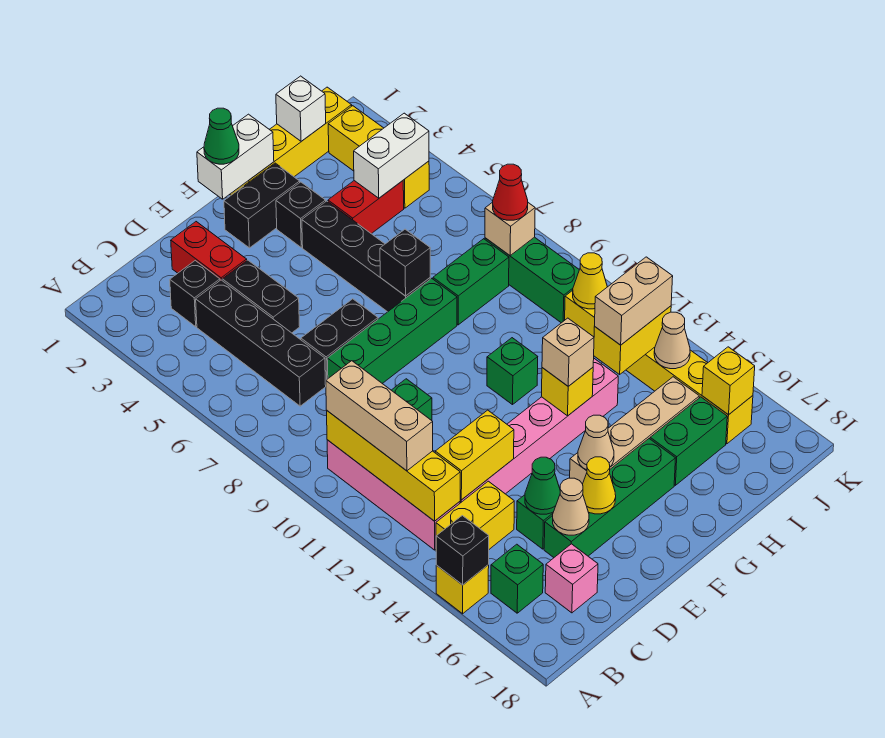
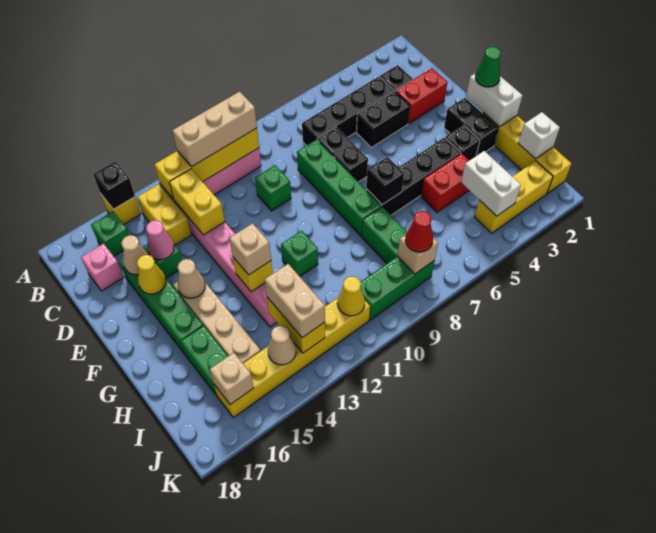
green cone D15 level 2 -> pink cone D15 level 2
red brick H4:I4 level 1 -> red brick H4:H5 level 1
yellow brick J16 level 2 -> tan brick J16 level 2

